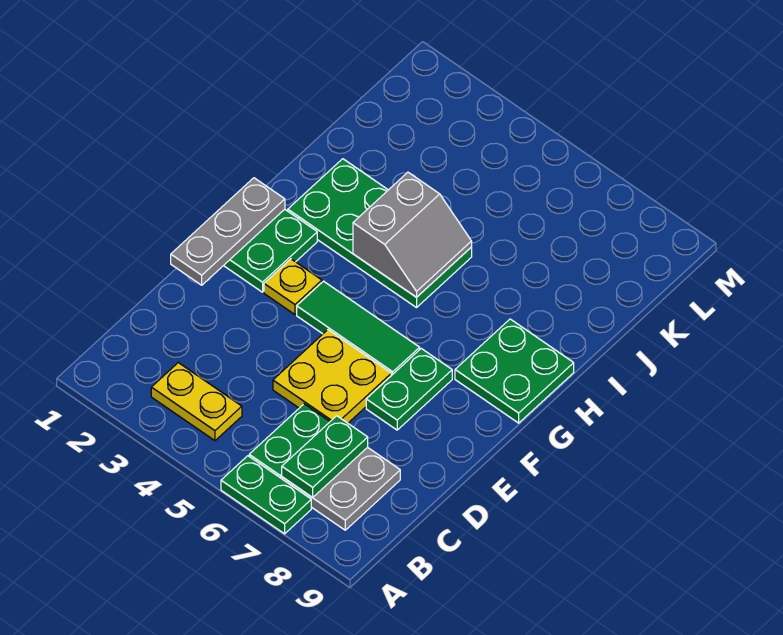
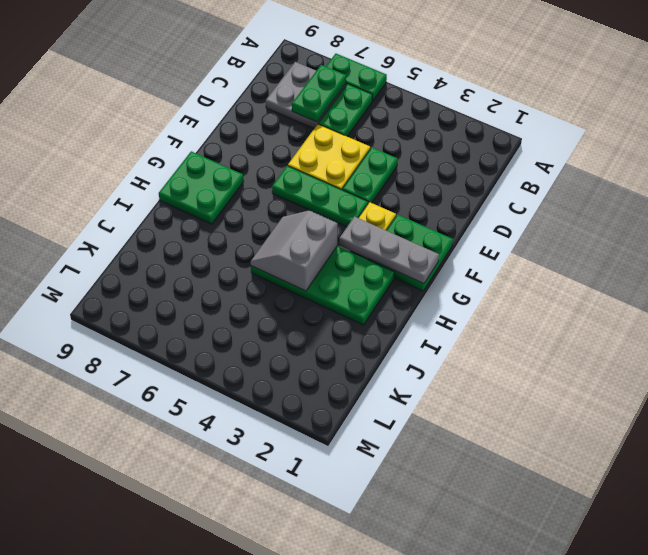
yellow plate B3:B4 level 1 -> none
grey plate E1:G1 level 2 -> grey plate G1:G3 level 2
green plate E7:F7 level 1 -> green plate D4:E4 level 1
green tile F4:F6 level 1 -> green plate F4:F6 level 1

